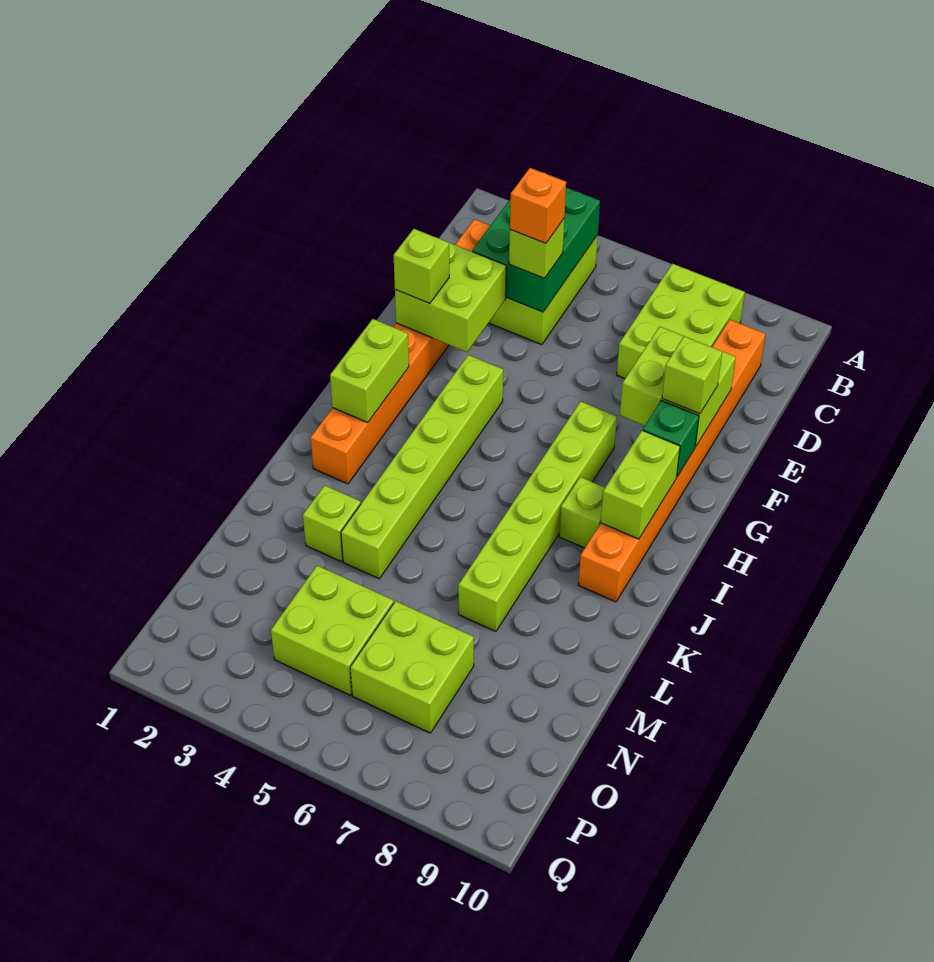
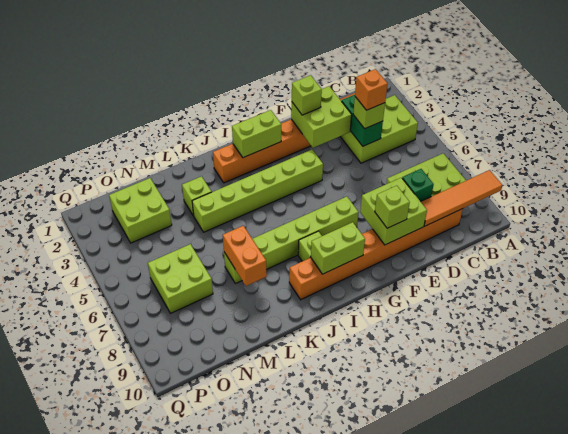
none -> orange tile A9:D9 level 2
green brick B3:D4 level 2 -> green brick D3:D4 level 2
green brick G9 level 2 -> green brick D8 level 2
none -> orange brick L7:L8 level 2
lime brick N4:O5 level 1 -> lime brick N2:O3 level 1

